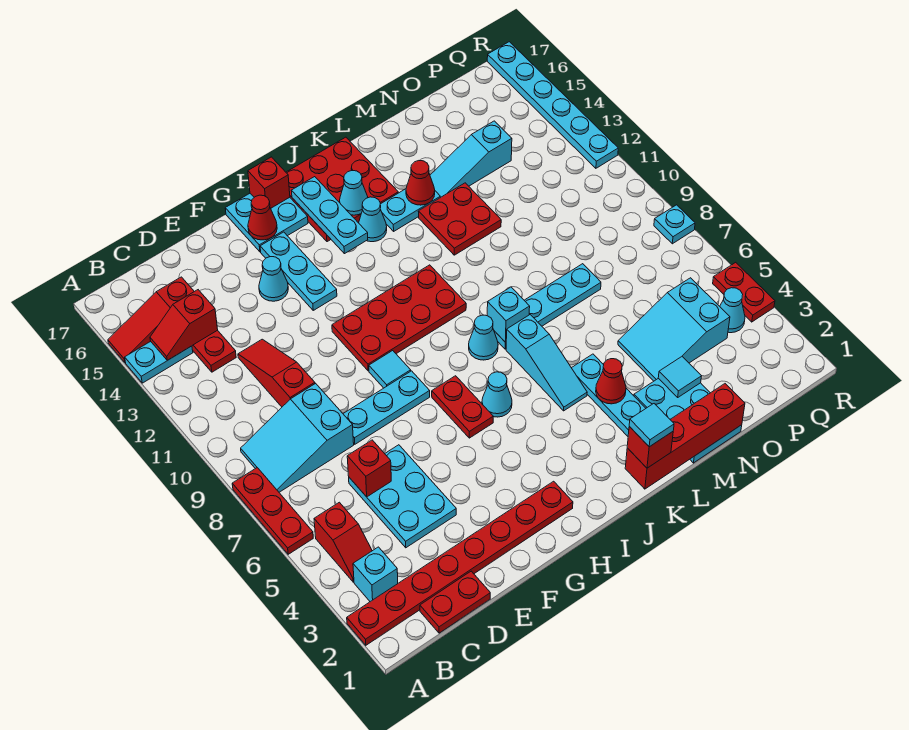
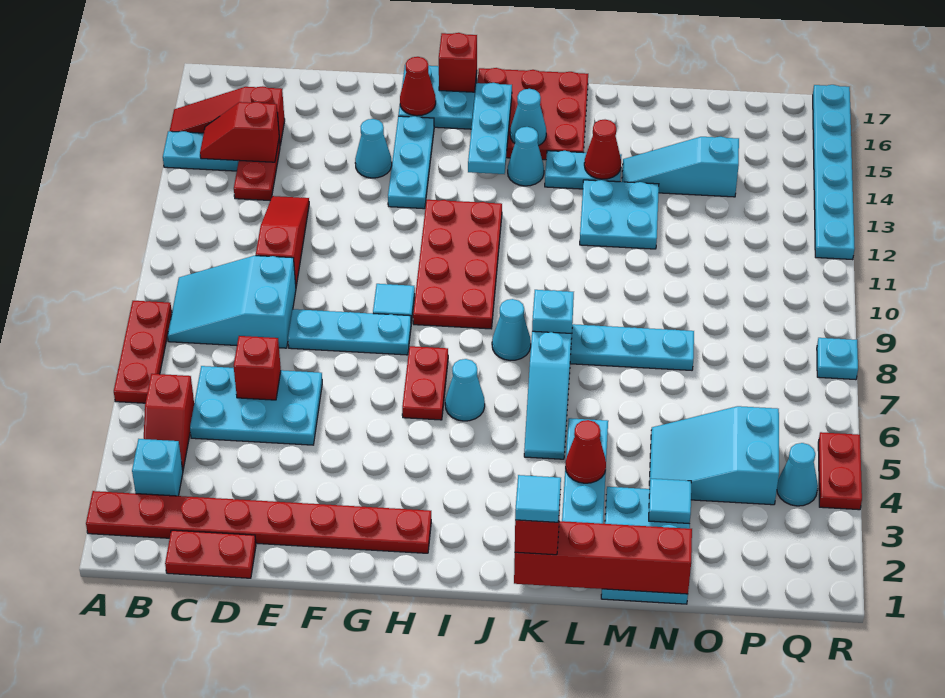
cyan plate D4:E6 level 1 -> cyan plate C5:E6 level 1
red plate G10:J11 level 1 -> red plate H9:I12 level 1
red plate L12:M13 level 1 -> cyan plate L12:M13 level 1

